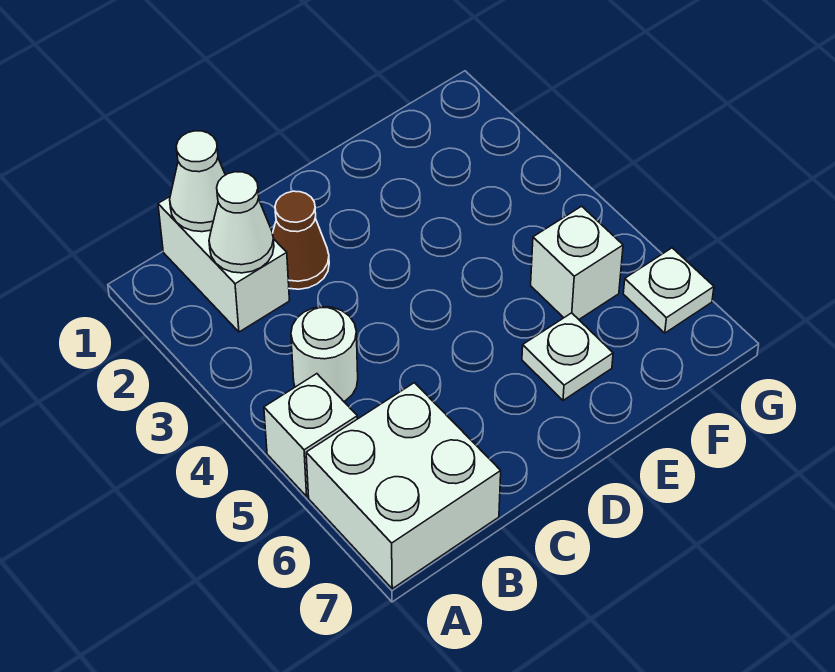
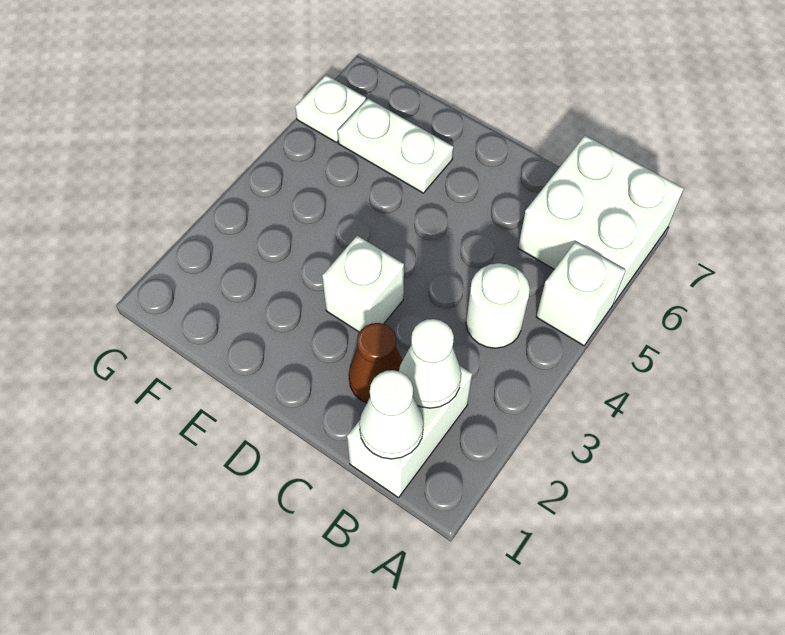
white plate E6 level 1 -> white plate E6:F6 level 1
white brick F5 level 1 -> white brick D3 level 1

